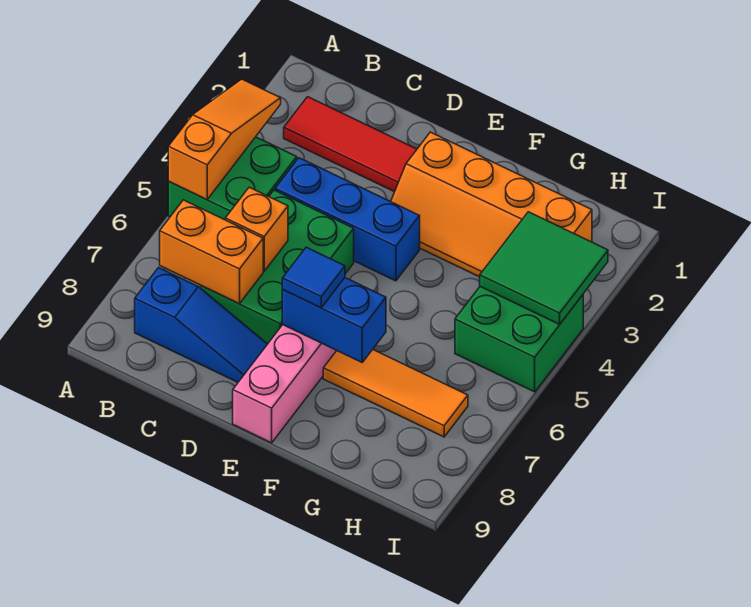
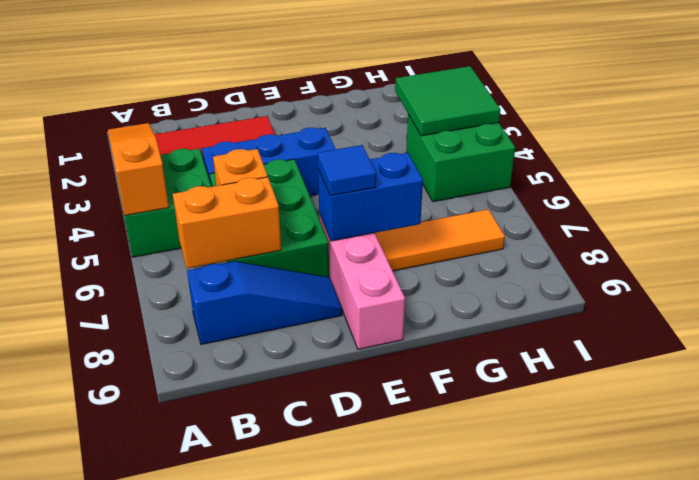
orange slope E2:H3 level 1 top 2 -> none

